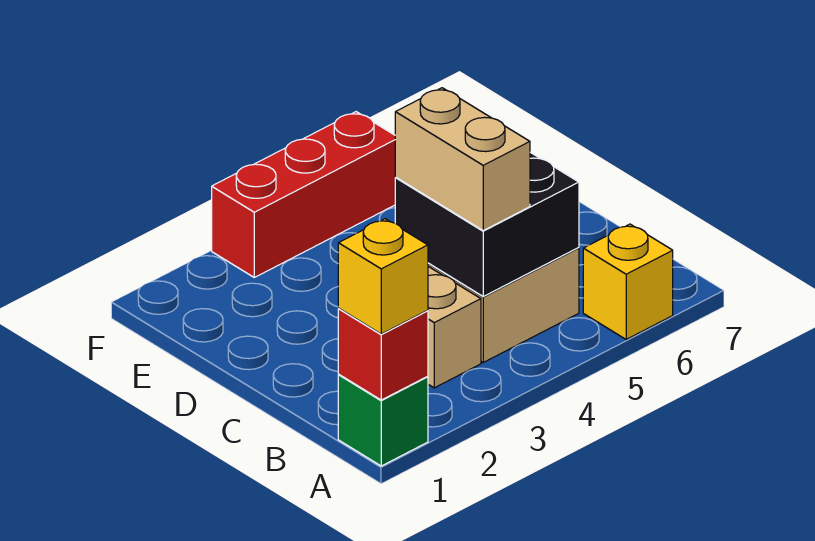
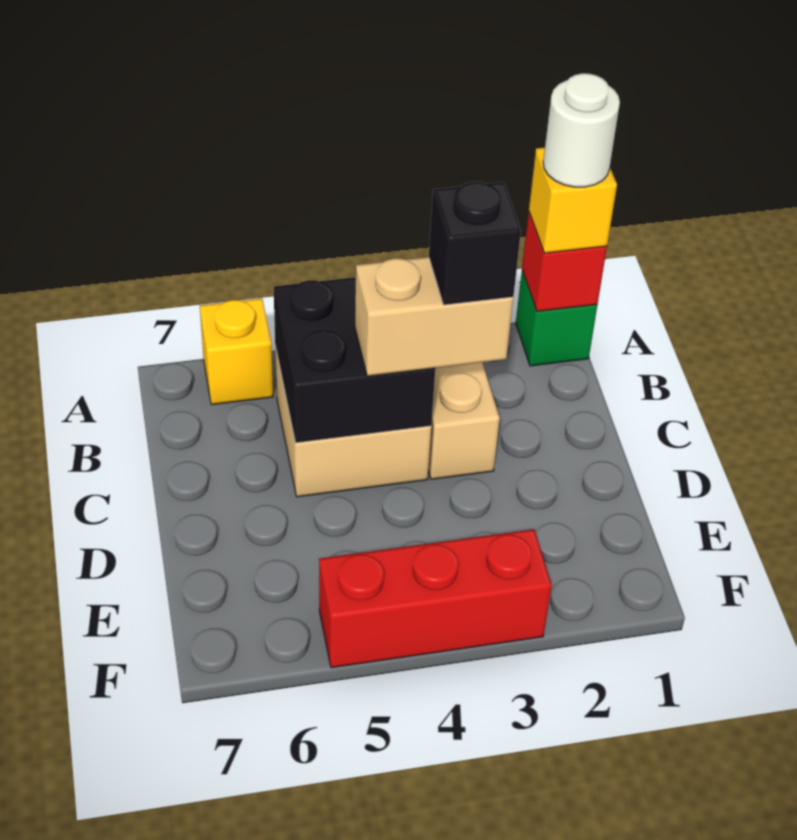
none -> white round brick A1 level 4
tan brick B4:C4 level 3 -> tan brick C3:C4 level 3
none -> black brick C3 level 4

